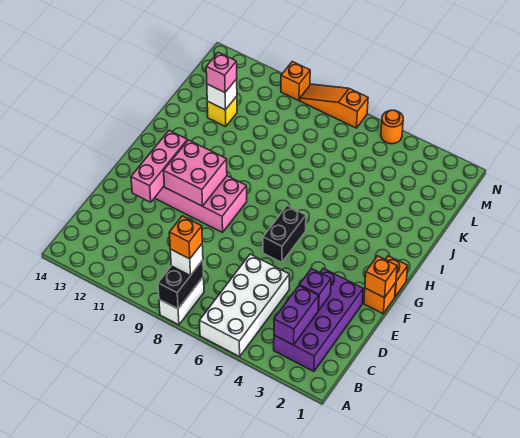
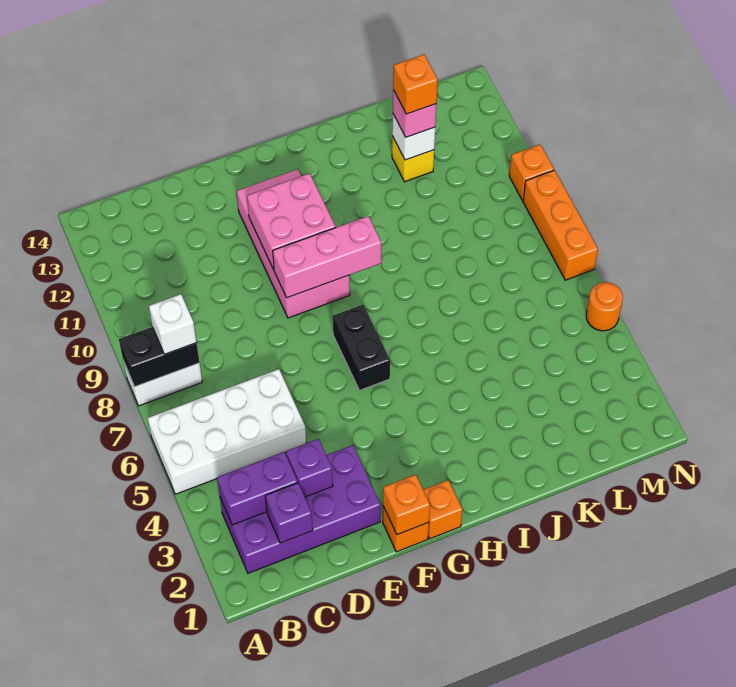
orange brick B8 level 4 -> orange brick K12 level 4
none -> purple brick C2 level 2
pink brick E12:G12 level 2 -> pink brick F9:H9 level 2
black brick F6:G6 level 1 -> black brick G6:G7 level 1
orange slope N7:N9 level 1 top 7 -> orange brick N7:N9 level 1

